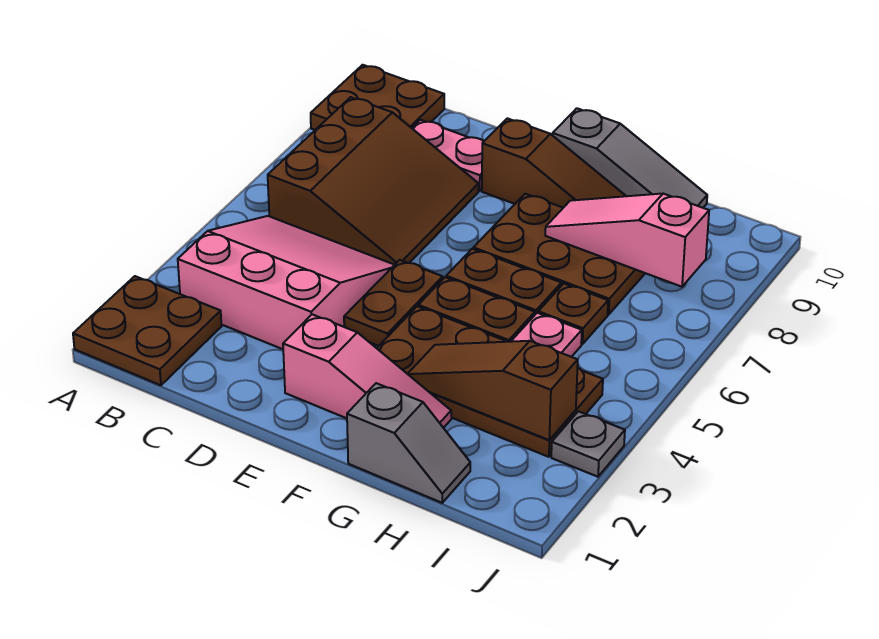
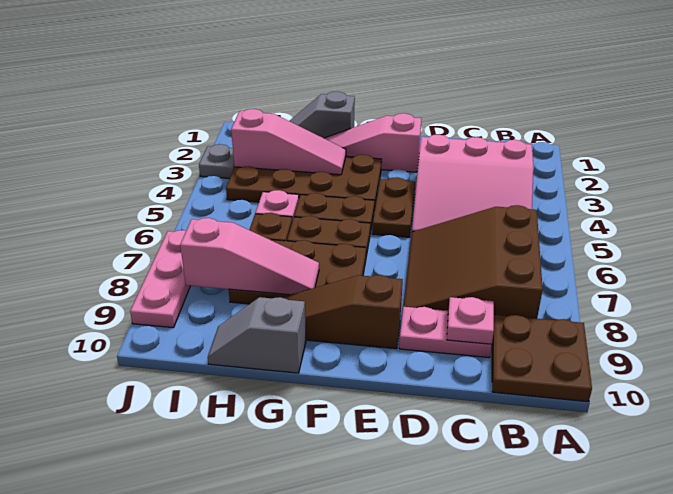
brown plate A1:B2 level 1 -> none
none -> pink plate C9 level 2
grey slope F10:H10 level 1 top F -> grey slope G10:H10 level 1 top G
brown slope G3:I3 level 2 top I -> pink slope G3:I3 level 2 top I
none -> pink plate J7:J9 level 1

